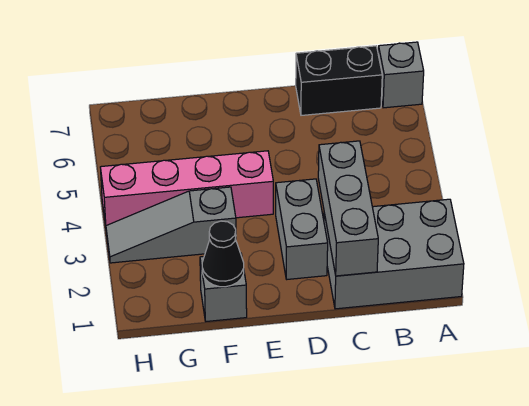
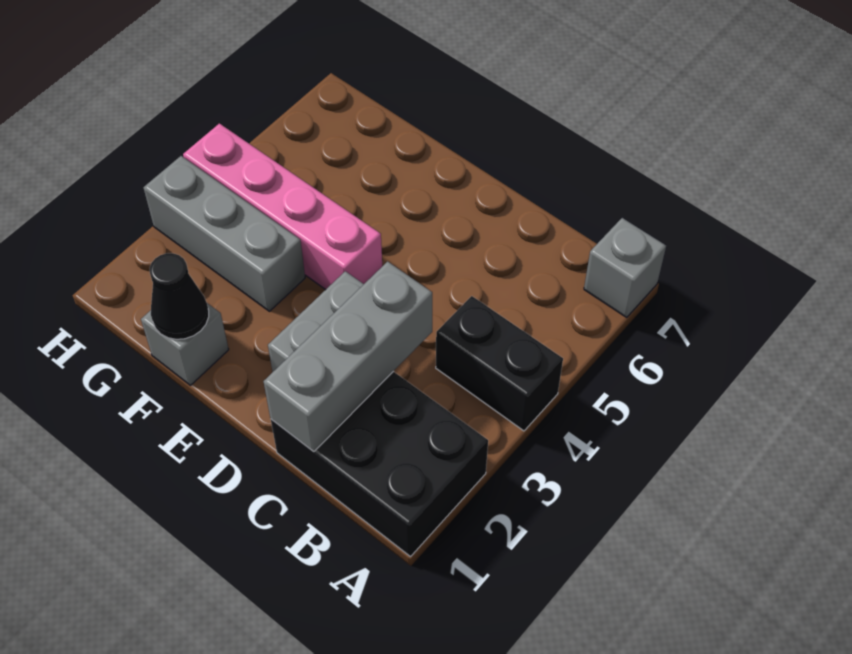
grey brick A1:C2 level 1 -> black brick A1:C2 level 1
black brick B7:C7 level 1 -> black brick A4:B4 level 1
grey slope F3:H3 level 1 top F -> grey brick F3:H3 level 1

